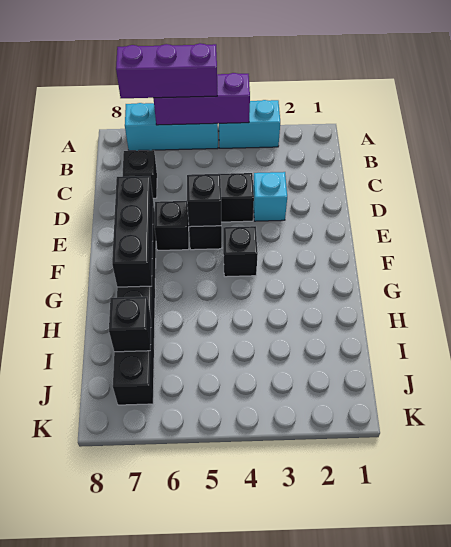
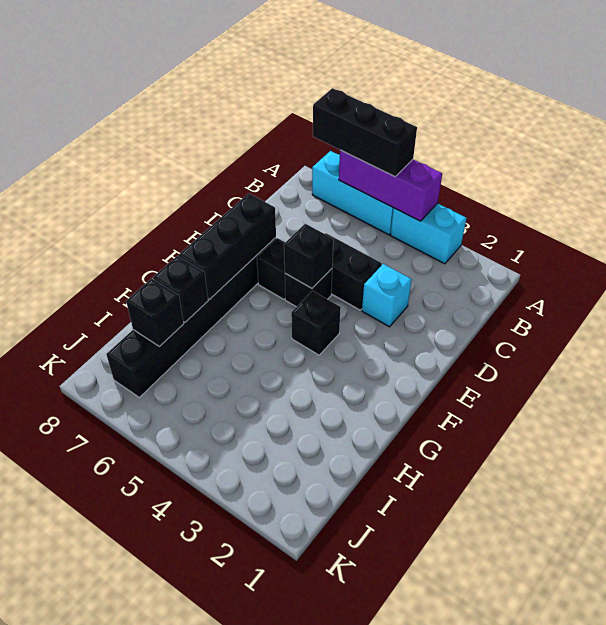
purple brick A5:A7 level 3 -> black brick A5:A7 level 3
black brick C7 level 1 -> black brick H7 level 2

